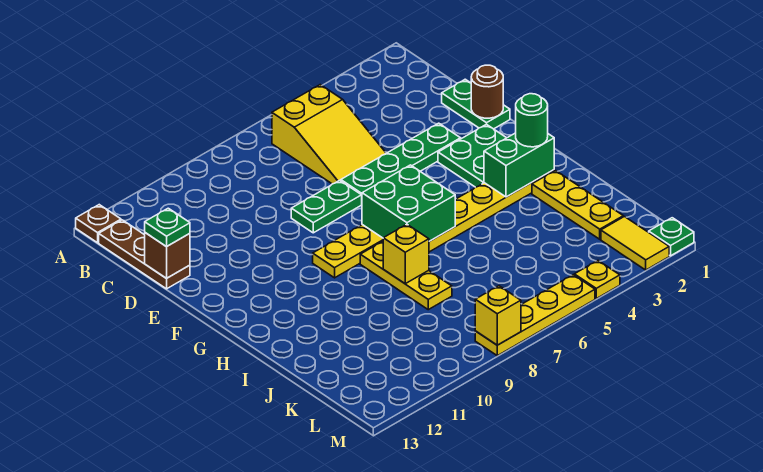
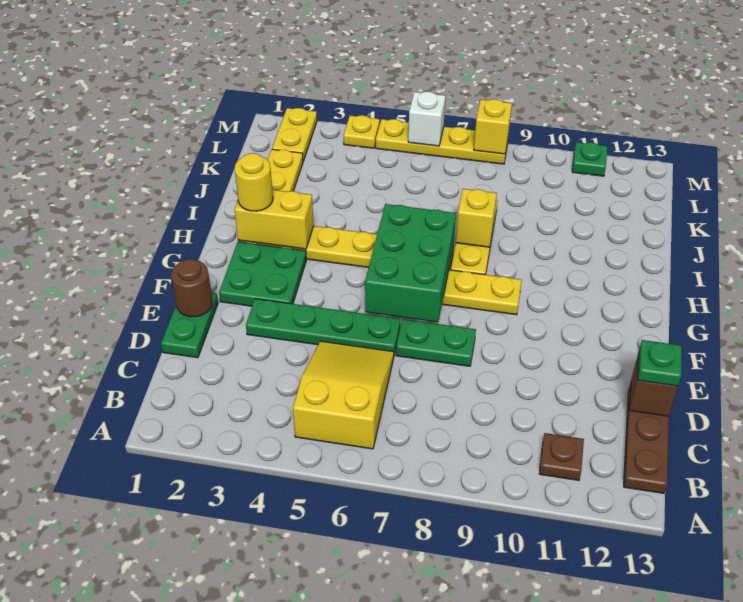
brown plate A13 level 1 -> brown plate B11 level 1
green brick G6:H7 level 2 -> green brick F6:H7 level 2
green brick H2:H3 level 2 -> yellow brick H2:H3 level 2
green round brick H2 level 3 -> yellow round brick H2 level 3
yellow tile L2:M2 level 1 -> yellow plate L2:M2 level 1
green plate M1 level 1 -> green plate M11 level 1
none -> white brick M6 level 2

